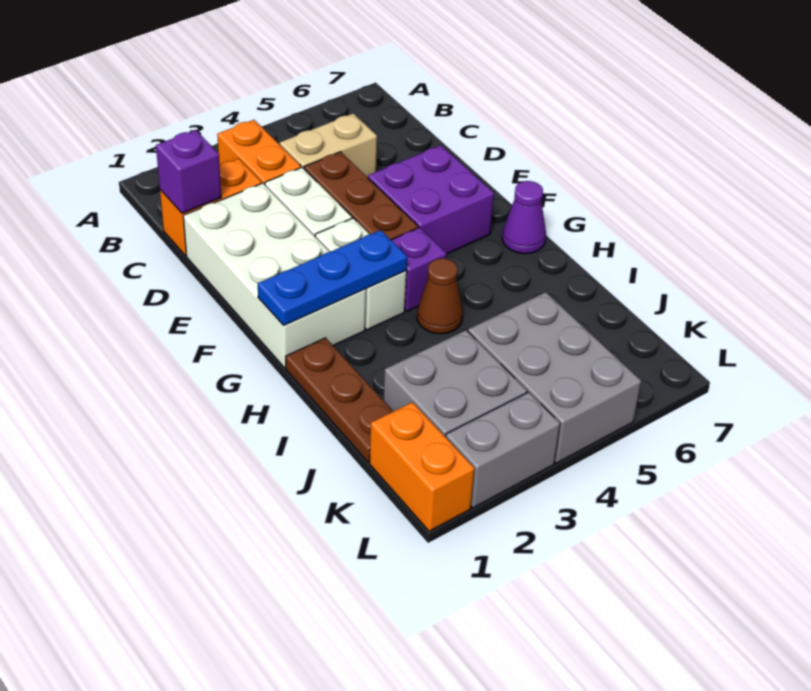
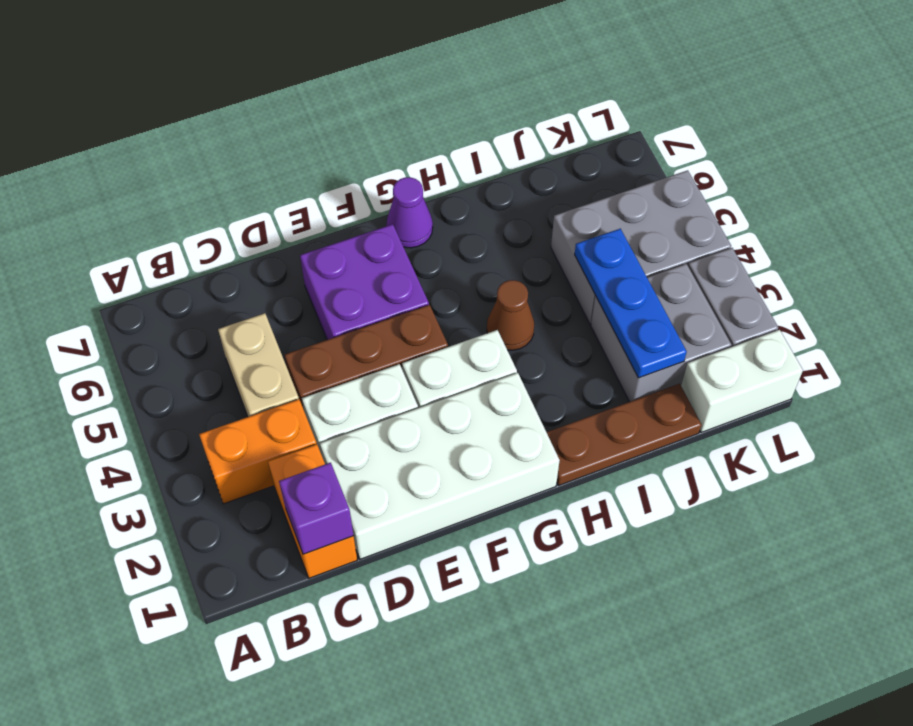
blue plate G1:G3 level 2 -> blue plate J2:J4 level 2
purple brick G4 level 1 -> none
orange brick K1:L1 level 1 -> white brick K1:L1 level 1

